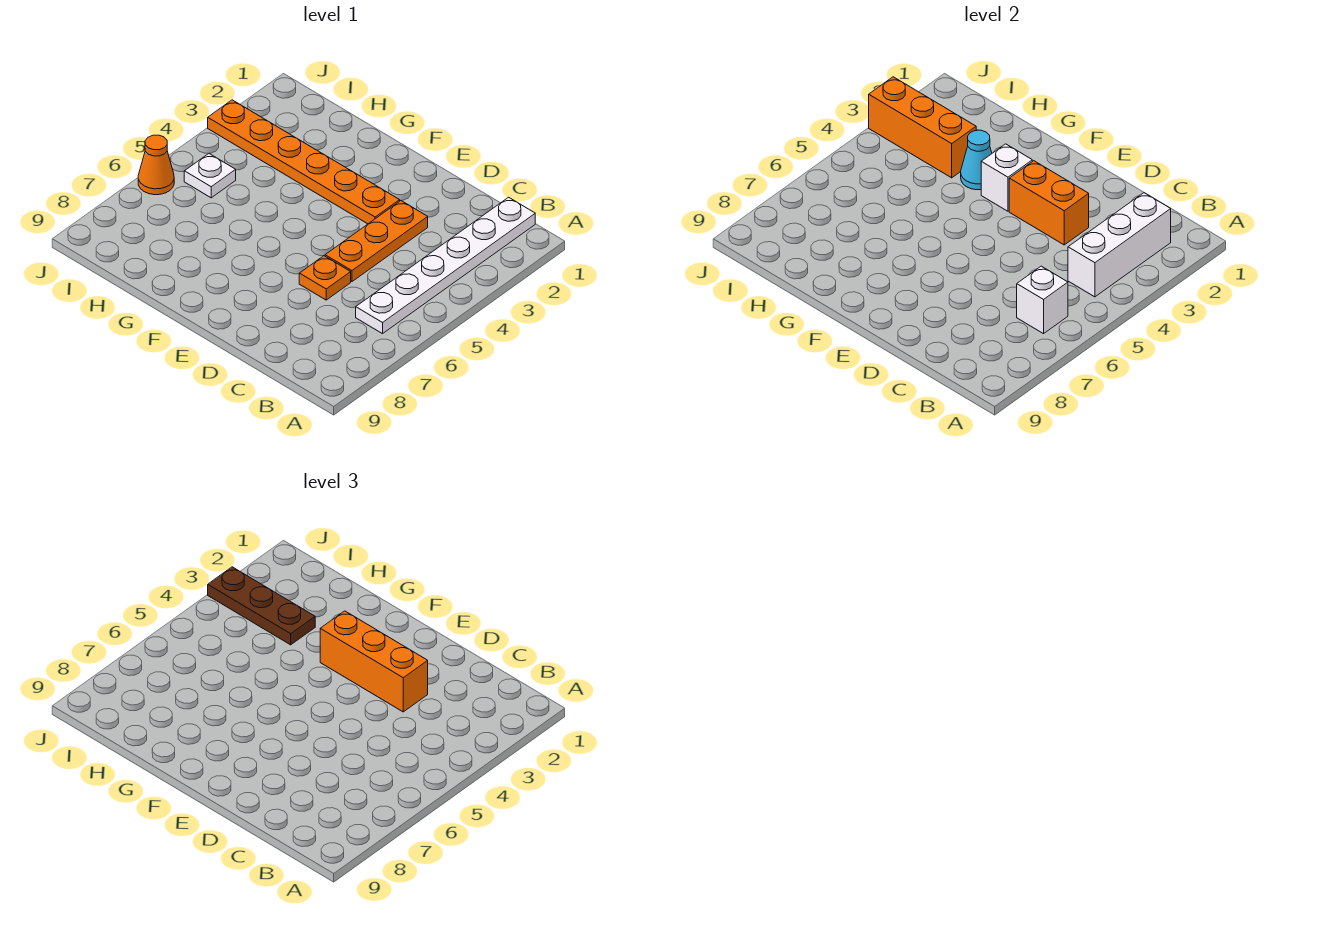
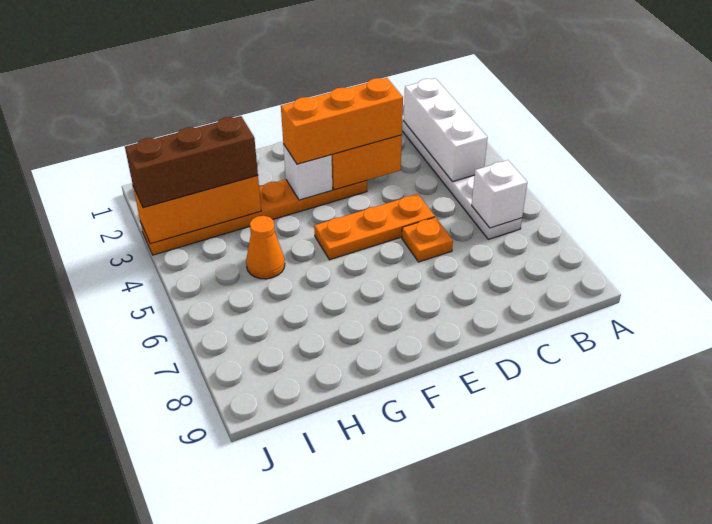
orange plate D3:D5 level 1 -> orange plate D5:F5 level 1
cyan cone G3 level 2 -> none
brown plate H3:J3 level 3 -> brown brick H3:J3 level 3
white plate I5 level 1 -> none
orange cone J6 level 1 -> orange cone H5 level 1

